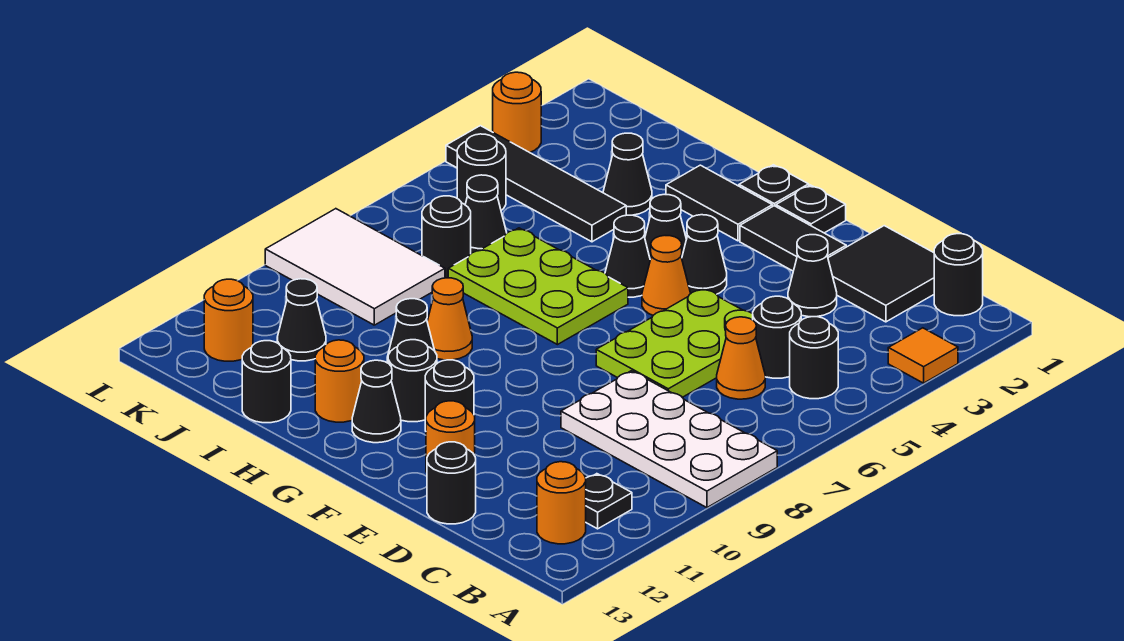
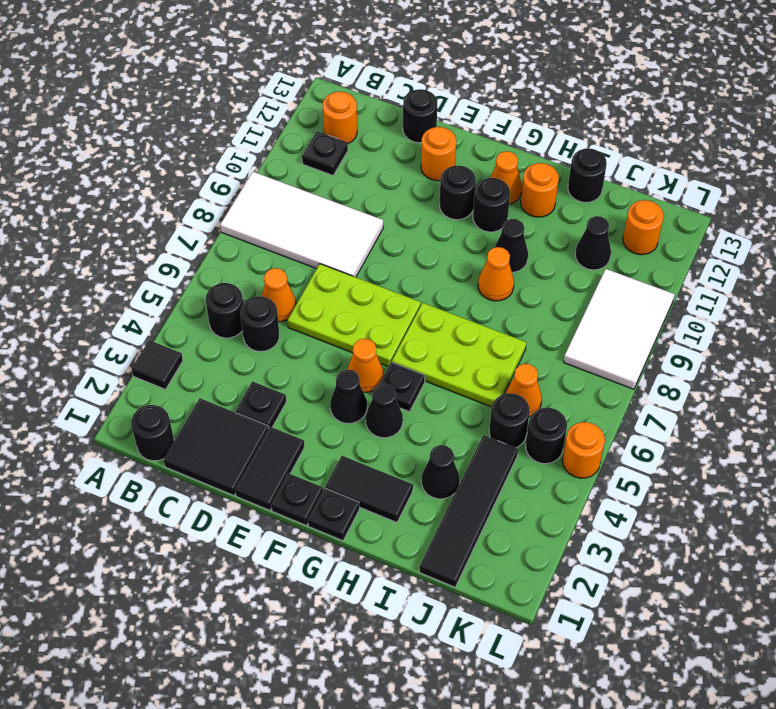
orange tile A3 level 1 -> black tile A3 level 1
white plate A8:D9 level 1 -> white tile A8:D9 level 1
black cone D3 level 1 -> black plate D3 level 1
lime plate D5:E7 level 1 -> lime plate D6:F7 level 1
black tile E2:F2 level 1 -> black tile E1:E2 level 1
black cone G5 level 1 -> black plate G5 level 1
black cone G12 level 1 -> orange cone G12 level 1
black tile I4:L4 level 1 -> black tile J1:J4 level 1
black cone J6 level 1 -> orange cone J6 level 1
black round brick J7 level 1 -> black round brick J5 level 1
white tile J8:L9 level 1 -> white tile K8:L10 level 1
orange round brick L3 level 1 -> orange round brick L5 level 1

